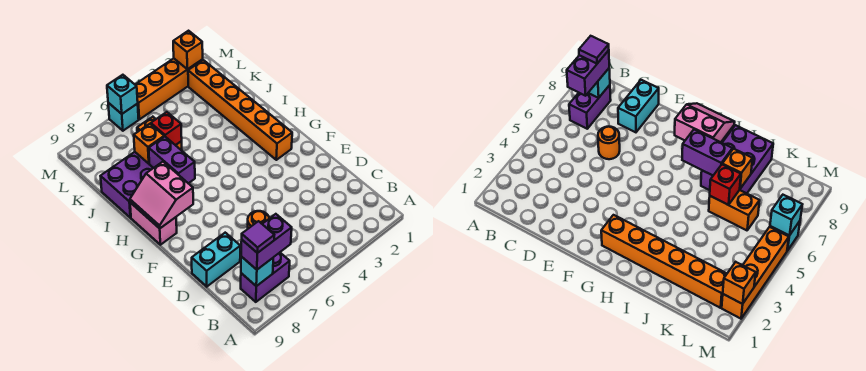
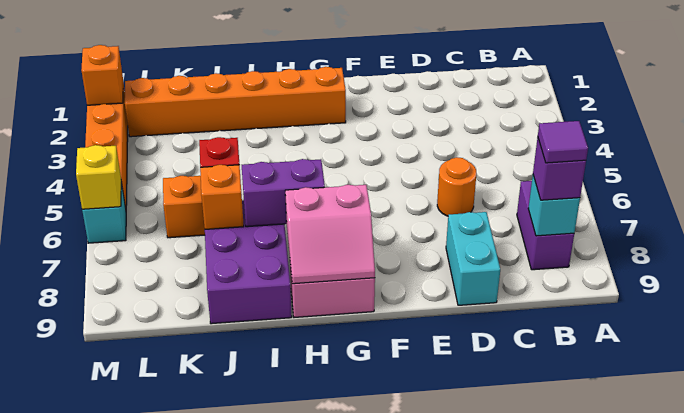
purple brick B7:B8 level 3 -> purple brick B8 level 3
cyan brick M6 level 2 -> yellow brick M6 level 2

